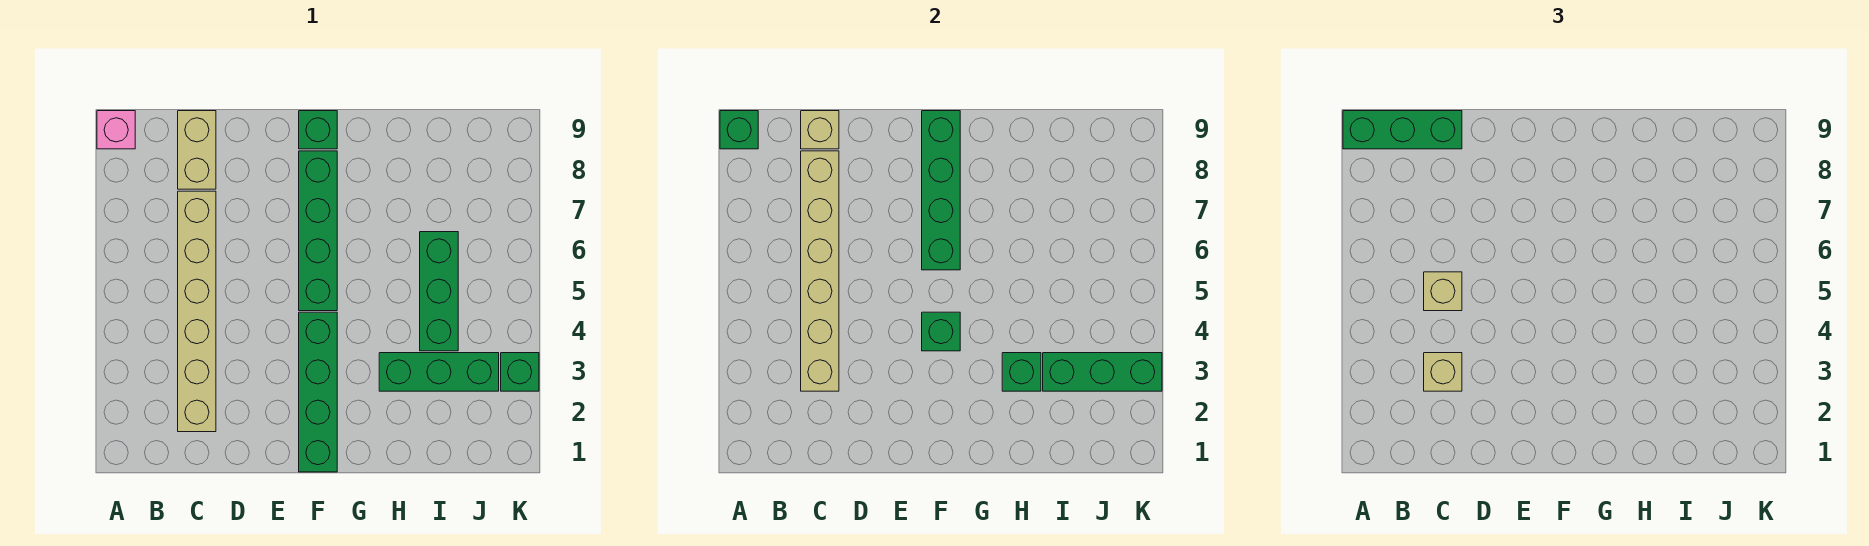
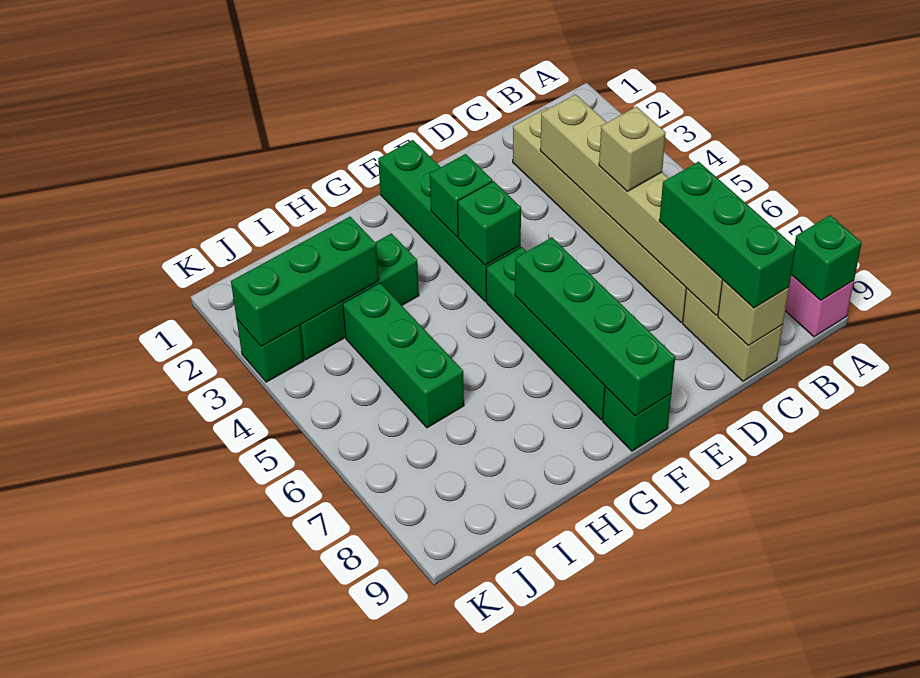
green brick A9:C9 level 3 -> green brick C7:C9 level 3
tan brick C3 level 3 -> none
green brick H3 level 2 -> green brick F3 level 2

